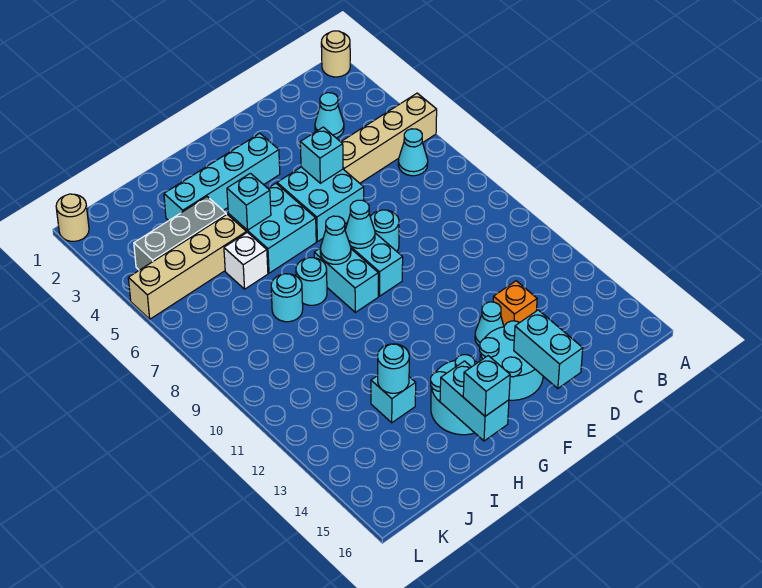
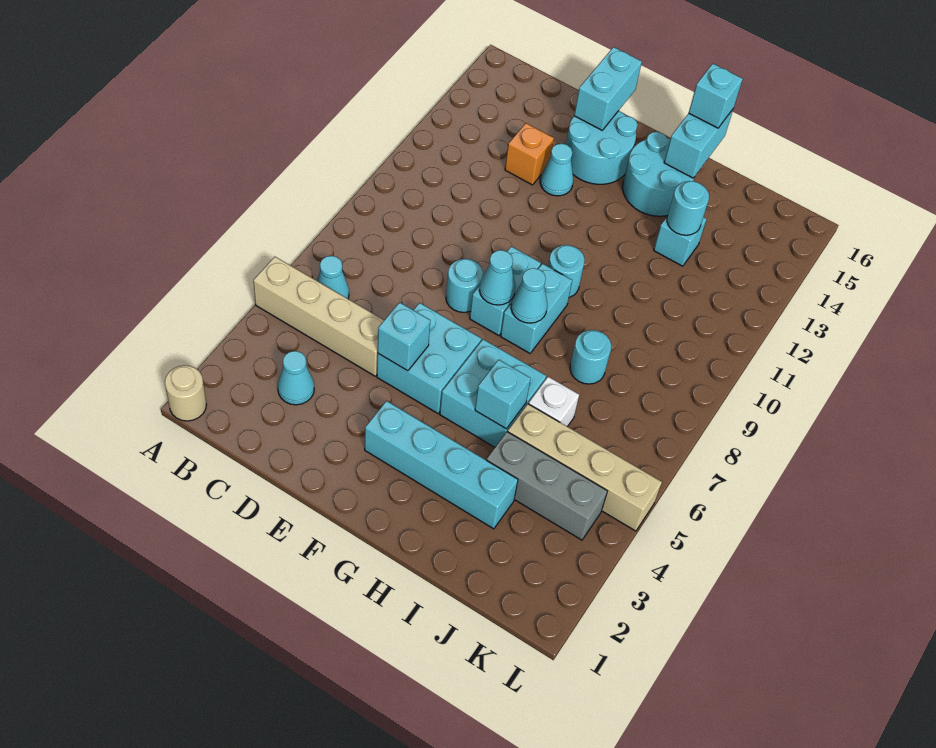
cyan round brick H8 level 1 -> cyan round brick G10 level 1
tan round brick L1 level 1 -> none

